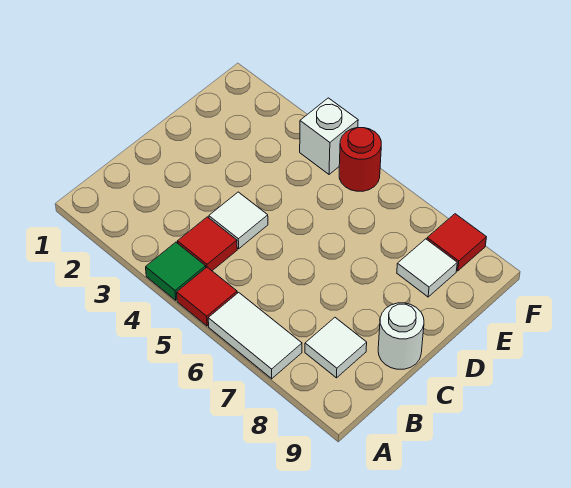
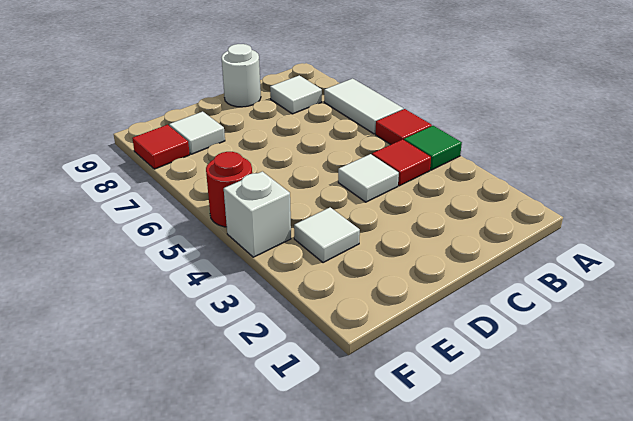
none -> white tile E3 level 1

